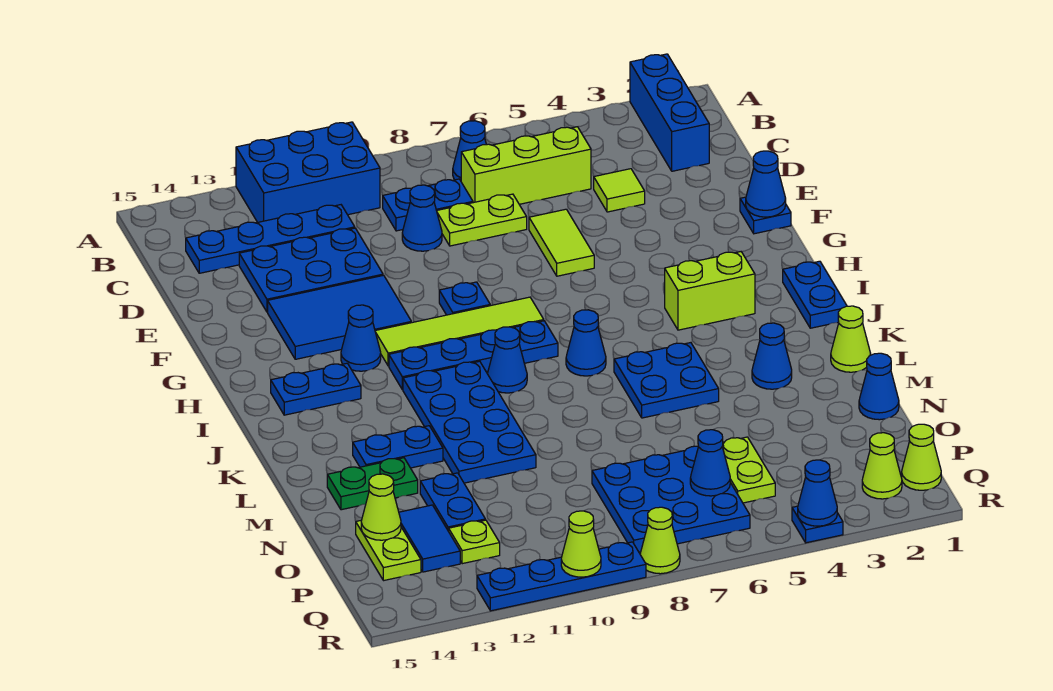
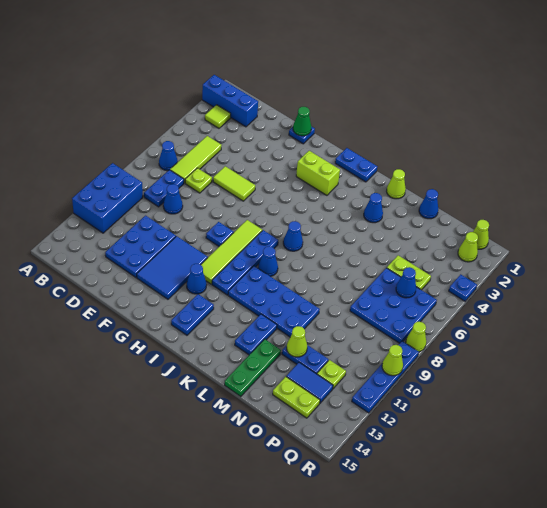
lime brick C5:C7 level 1 -> lime tile C5:C7 level 1
blue plate C11:C14 level 1 -> none
lime tile D4 level 1 -> lime tile B3 level 1
lime plate D7:D8 level 1 -> lime plate D7 level 1
blue cone F1 level 2 -> green cone F1 level 2
lime brick I3:I4 level 1 -> lime brick H3:I3 level 1
blue plate K5:L6 level 1 -> none
green plate M13:M14 level 1 -> green plate M13:M15 level 1
lime cone O14 level 2 -> lime cone N12 level 2
blue cone R4 level 2 -> none

